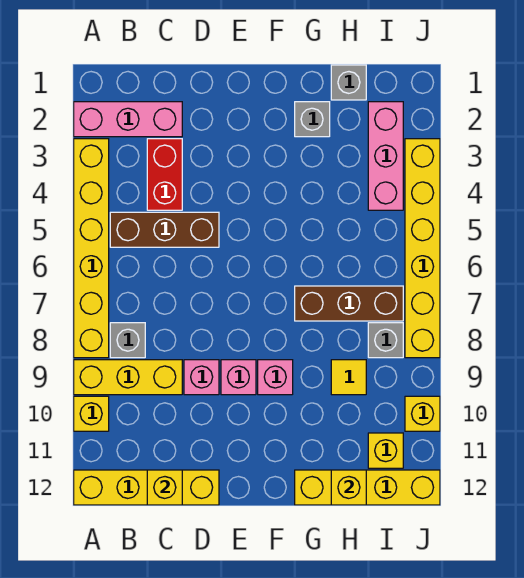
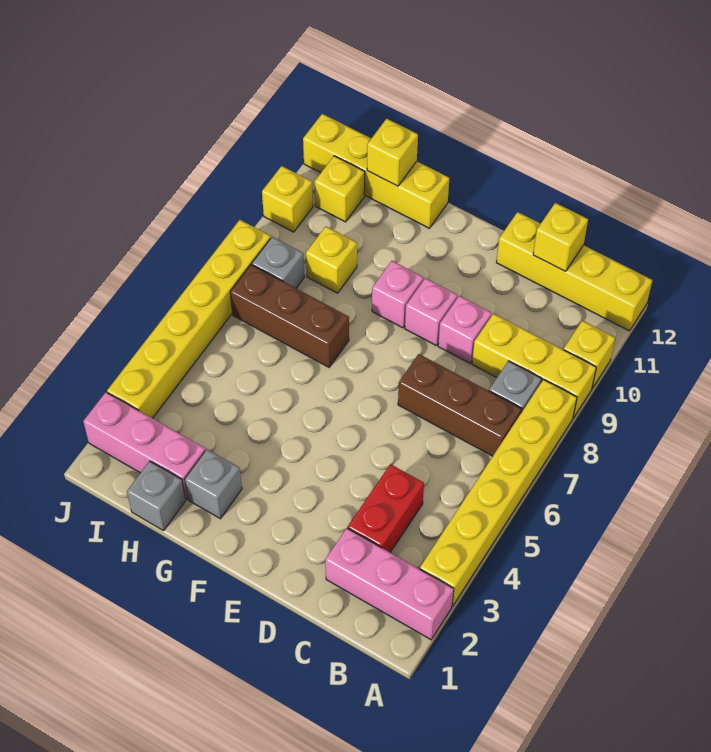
brown brick B5:D5 level 1 -> brown brick B7:D7 level 1
yellow tile H9 level 1 -> yellow brick H9 level 1
pink brick I2:I4 level 1 -> pink brick H2:J2 level 1

